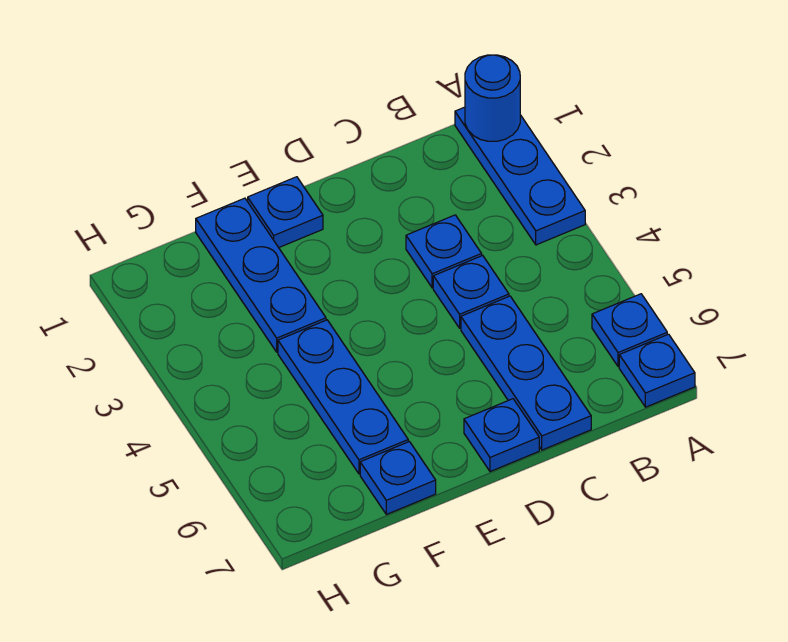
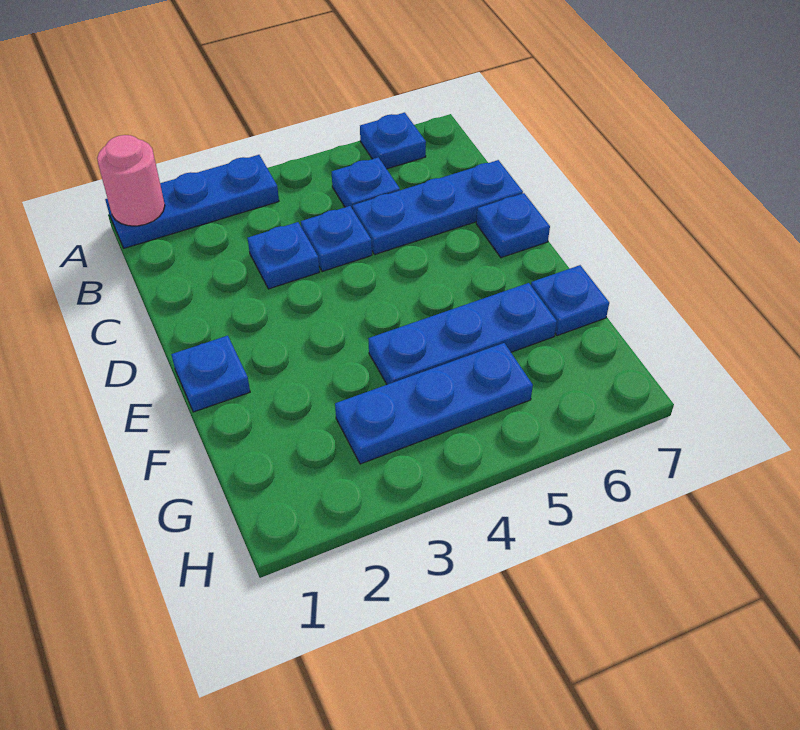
blue round brick A1 level 2 -> pink round brick A1 level 2
blue plate A7 level 1 -> blue plate B5 level 1
blue plate F1:F3 level 1 -> blue plate G3:G5 level 1

